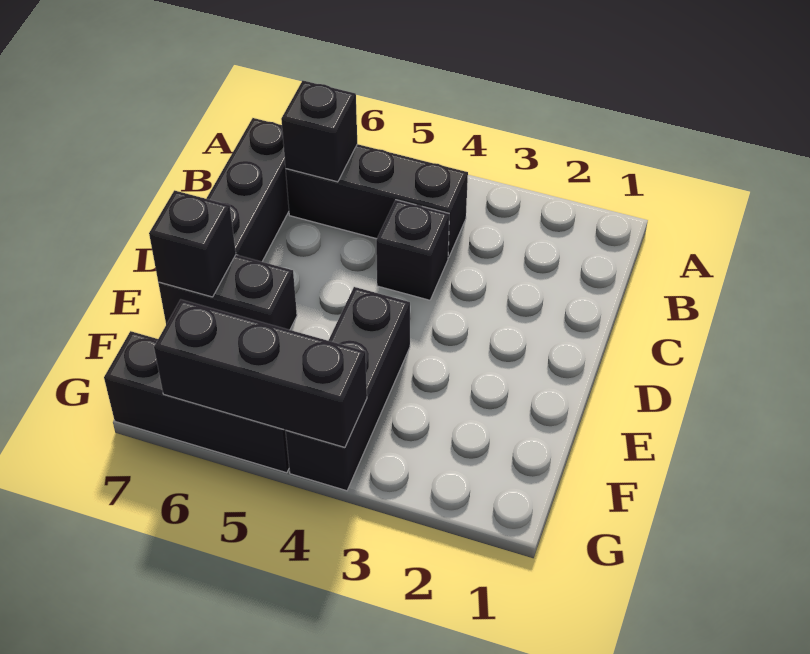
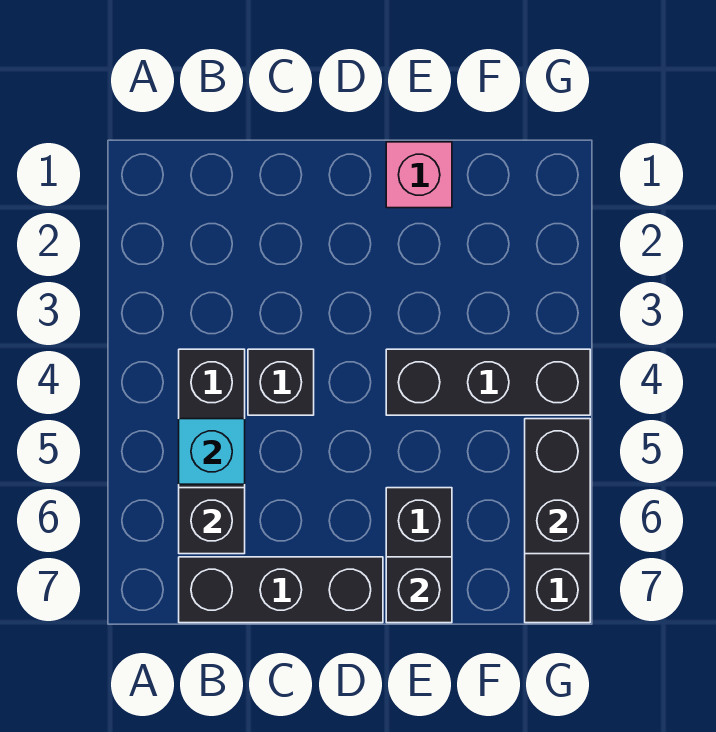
none -> cyan brick B5 level 2
none -> pink brick E1 level 1
black brick G4:G6 level 2 -> black brick G5:G6 level 2

